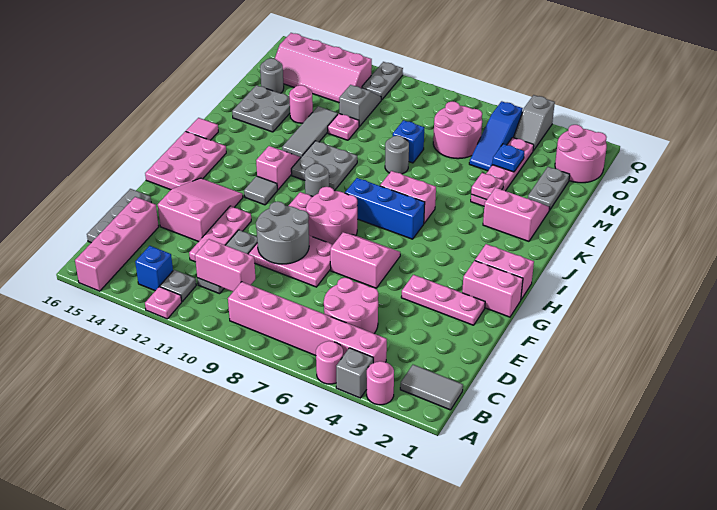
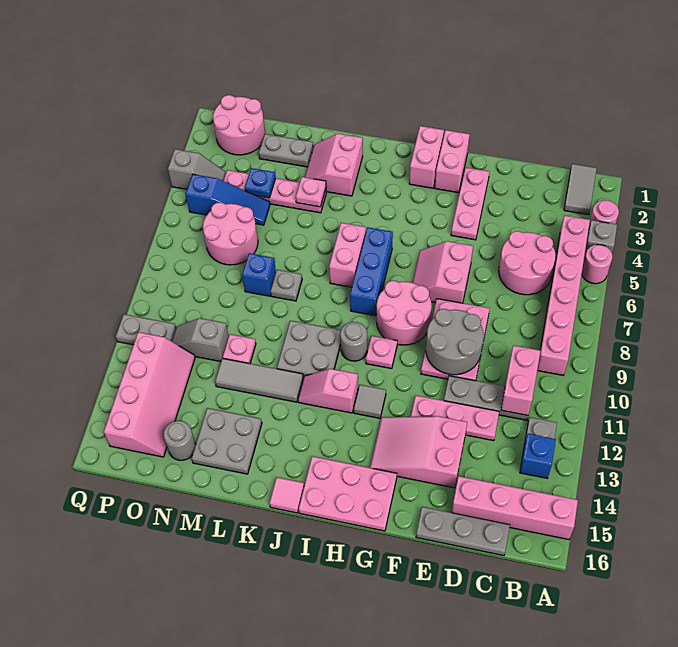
pink plate A12 level 1 -> none
grey round brick L8 level 1 -> grey plate L8 level 1
pink round brick M13 level 1 -> none

